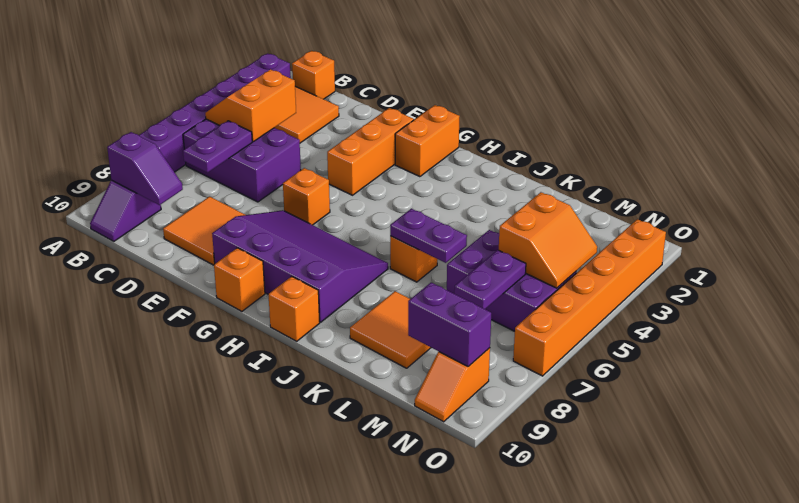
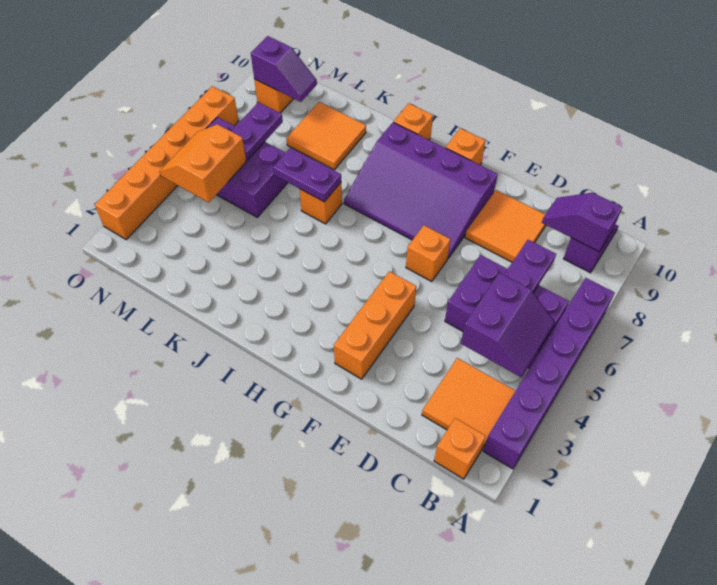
orange slope B4:C5 level 2 top C -> purple slope B4:C5 level 2 top C
orange brick G1:G2 level 1 -> none
purple brick M9:N9 level 2 -> purple slope M9:N9 level 2 top N

